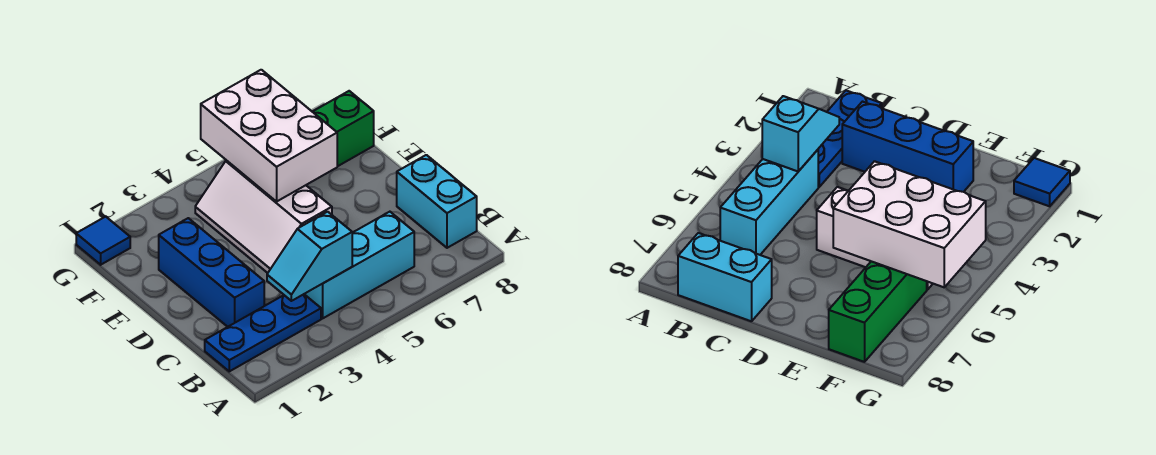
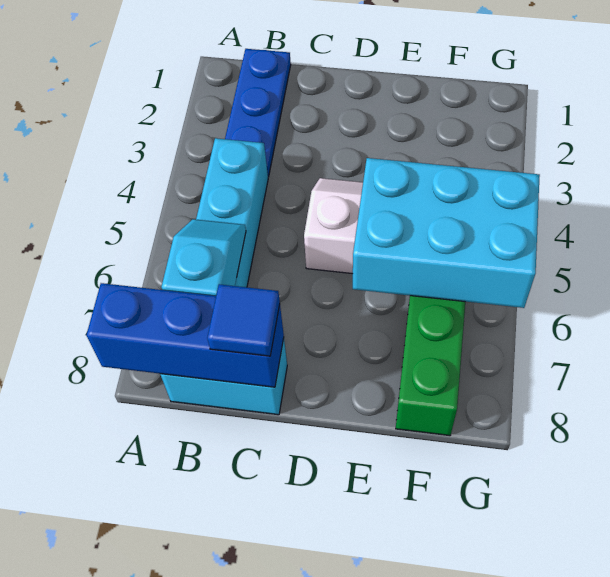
cyan slope B3:B4 level 2 top 4 -> cyan slope B6:B7 level 2 top 7
blue brick C2:E2 level 1 -> blue brick A8:C8 level 2
white brick E5:G6 level 2 -> cyan brick E5:G6 level 2
blue tile G1 level 1 -> blue tile C8 level 3

